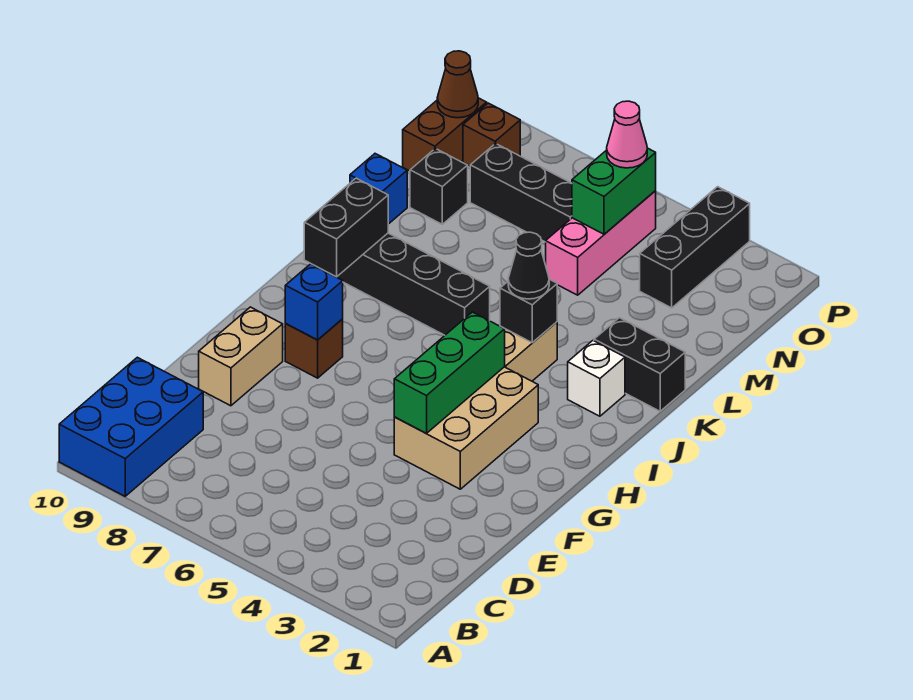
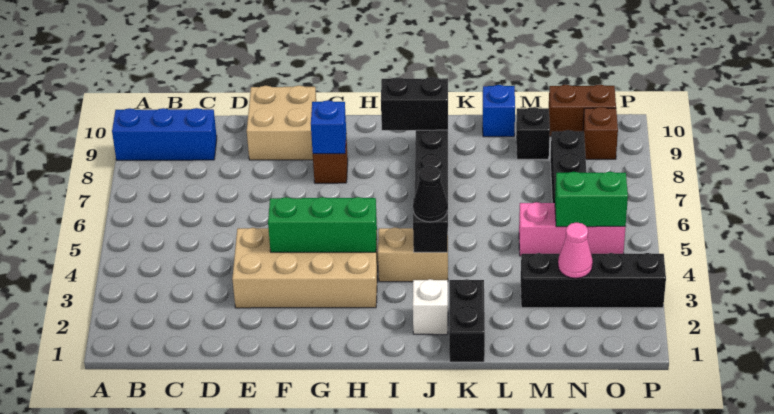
blue brick A9:C10 level 1 -> blue brick A9:C9 level 1
tan brick E9:F9 level 1 -> tan brick E9:F10 level 1
tan brick F3:H4 level 1 -> tan brick E3:H4 level 1
black brick N3:P3 level 1 -> black brick M3:P3 level 1
pink cone O5 level 3 -> pink cone N3 level 2
brown cone O10 level 2 -> none

